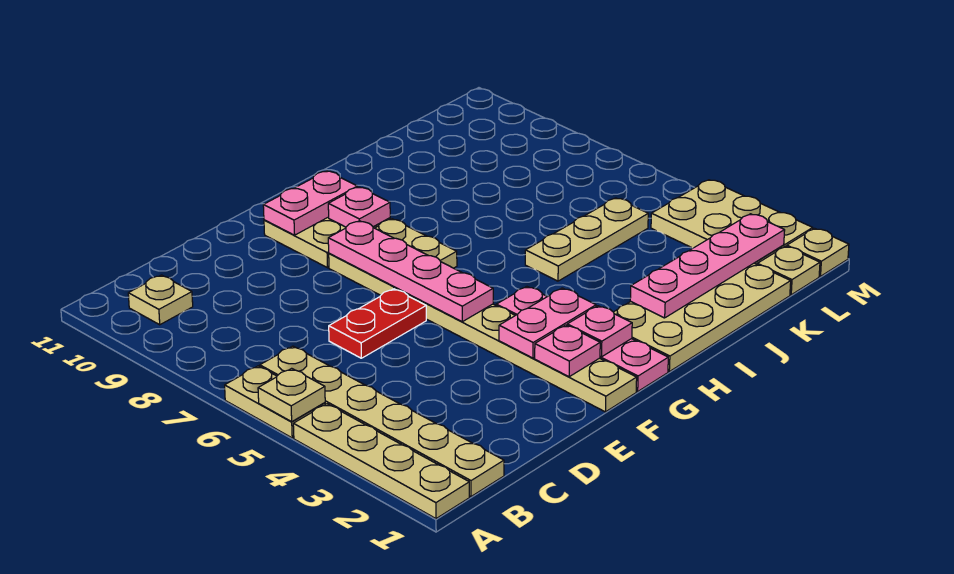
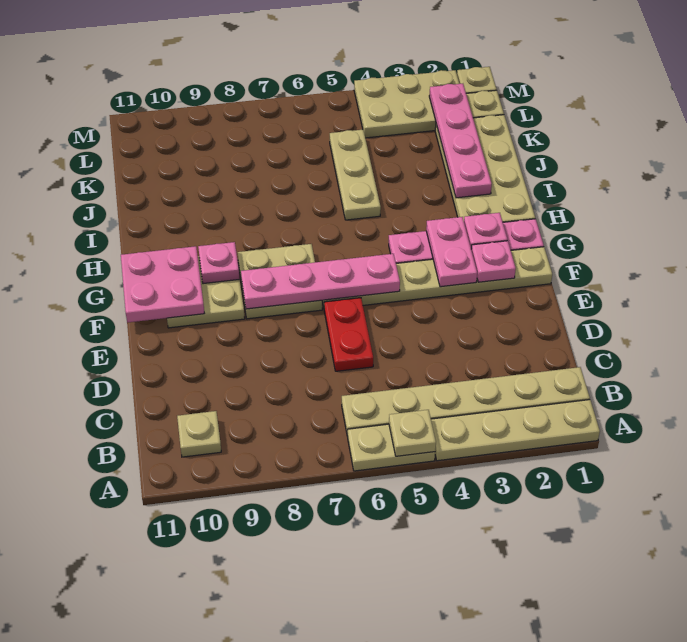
pink plate F10:G10 level 2 -> pink plate F10:G11 level 2

